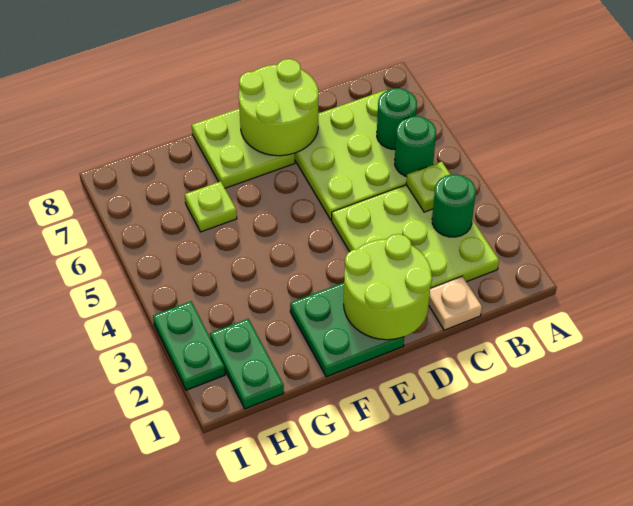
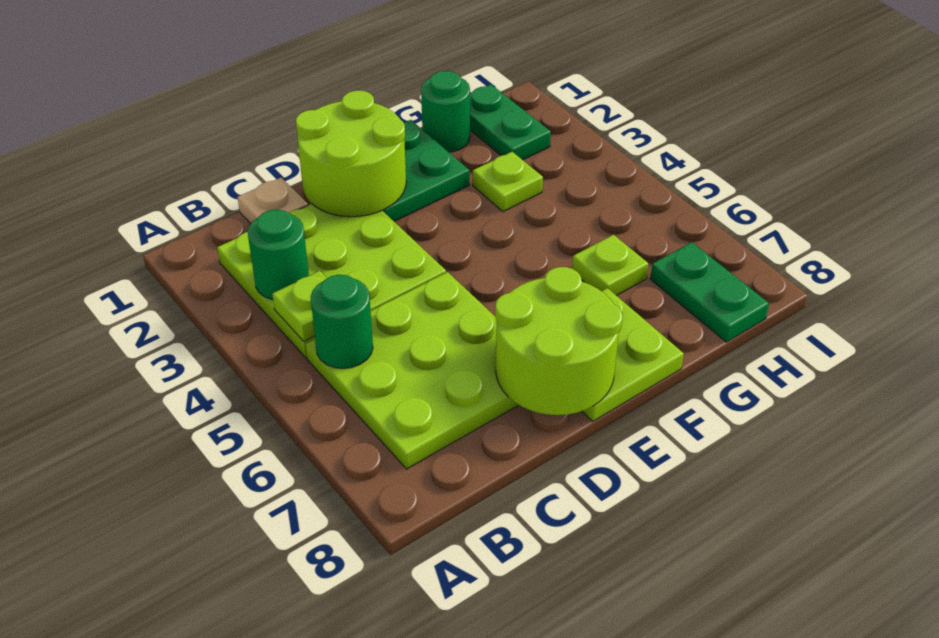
green round brick B6 level 2 -> green round brick G1 level 1
none -> lime plate G3 level 1
green plate I2:I3 level 1 -> green plate H7:H8 level 1

